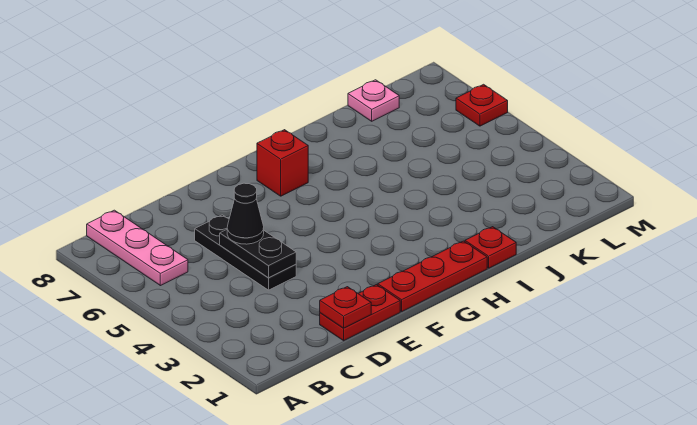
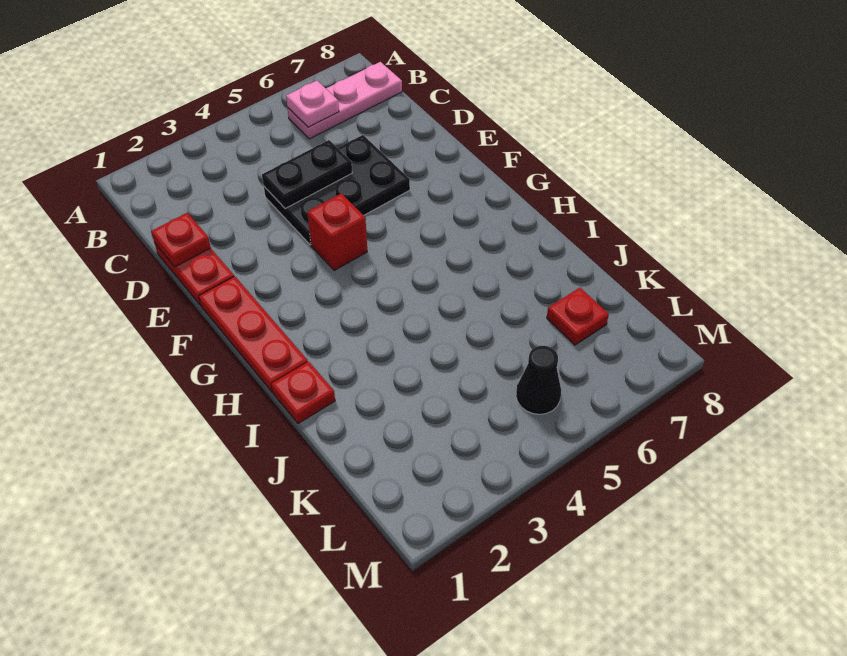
black plate D4:D6 level 1 -> black plate D4:E6 level 1
black cone D5 level 3 -> black cone L5 level 1
red brick G7 level 1 -> red brick F4 level 1
pink plate K8 level 1 -> pink plate B6 level 2
red plate M6 level 1 -> red plate K7 level 1

